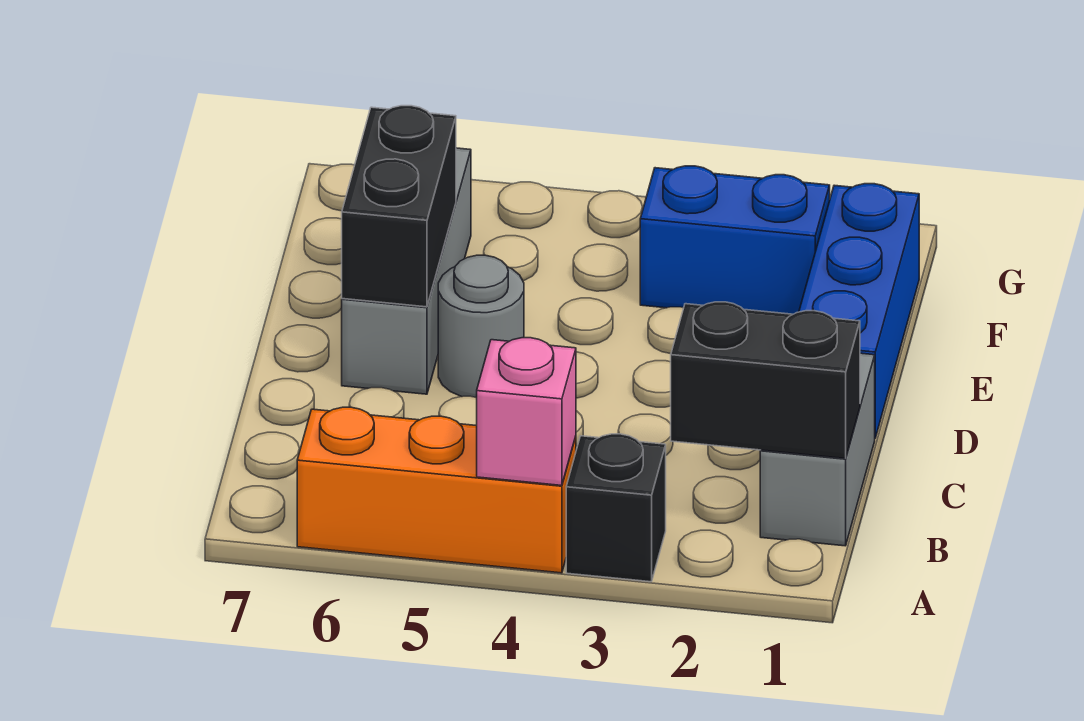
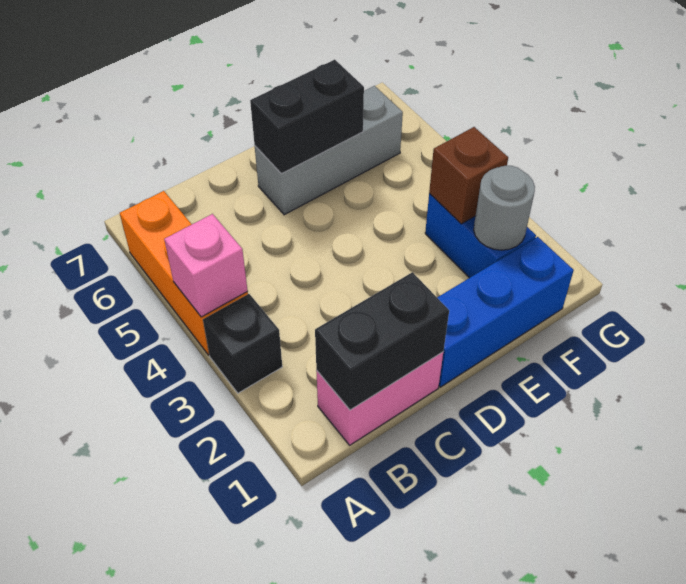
grey brick B1:C1 level 1 -> pink brick B1:C1 level 1
black brick B1:B2 level 2 -> black brick B1:C1 level 2
grey round brick D5 level 1 -> grey round brick F2 level 2
none -> brown brick F3 level 2

